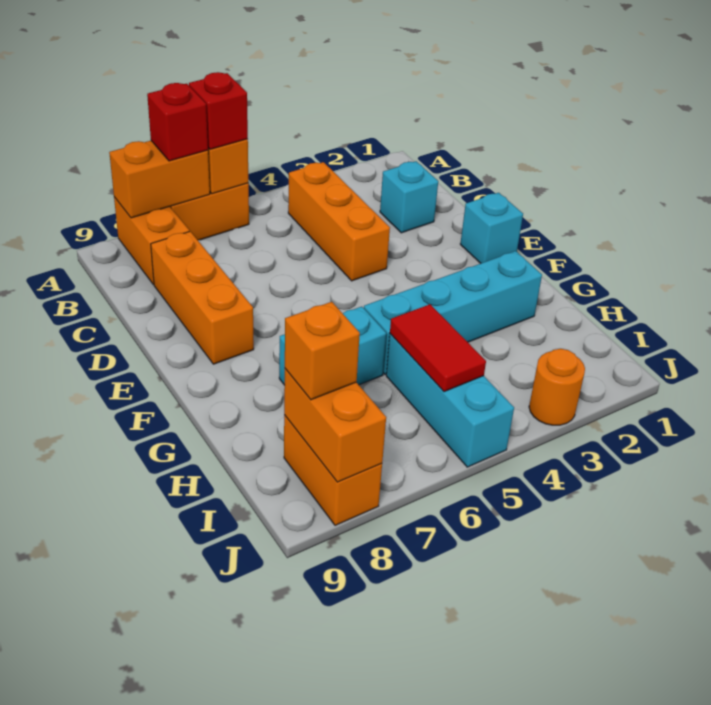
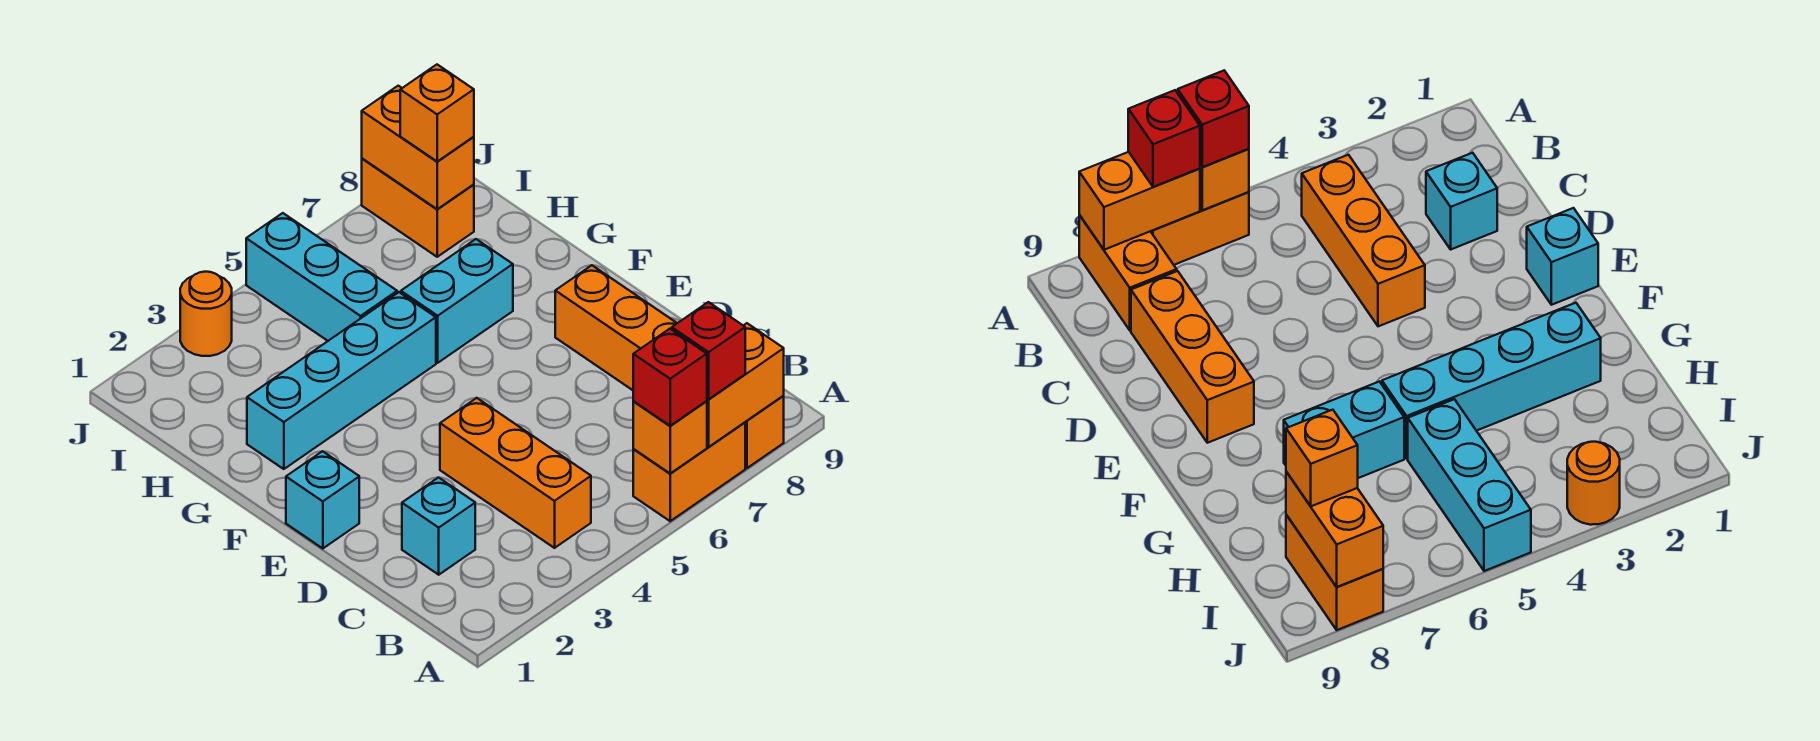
red tile H5:I5 level 2 -> none

